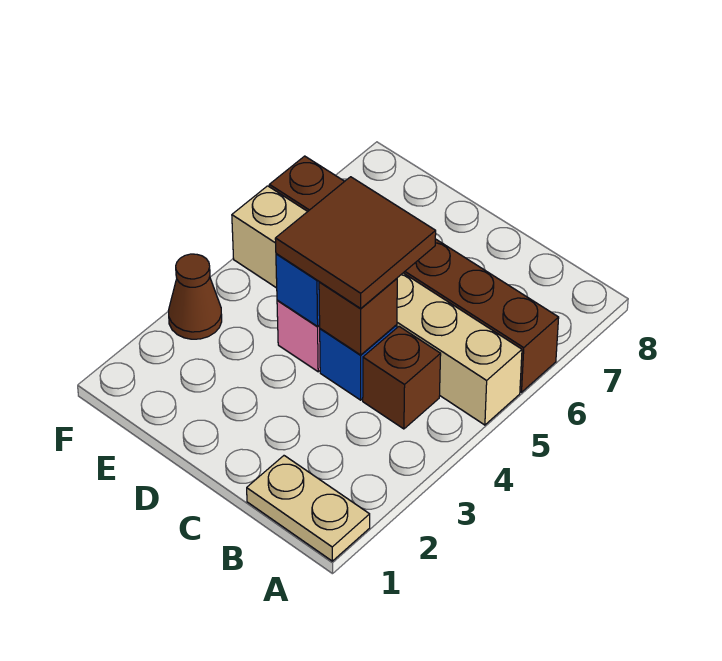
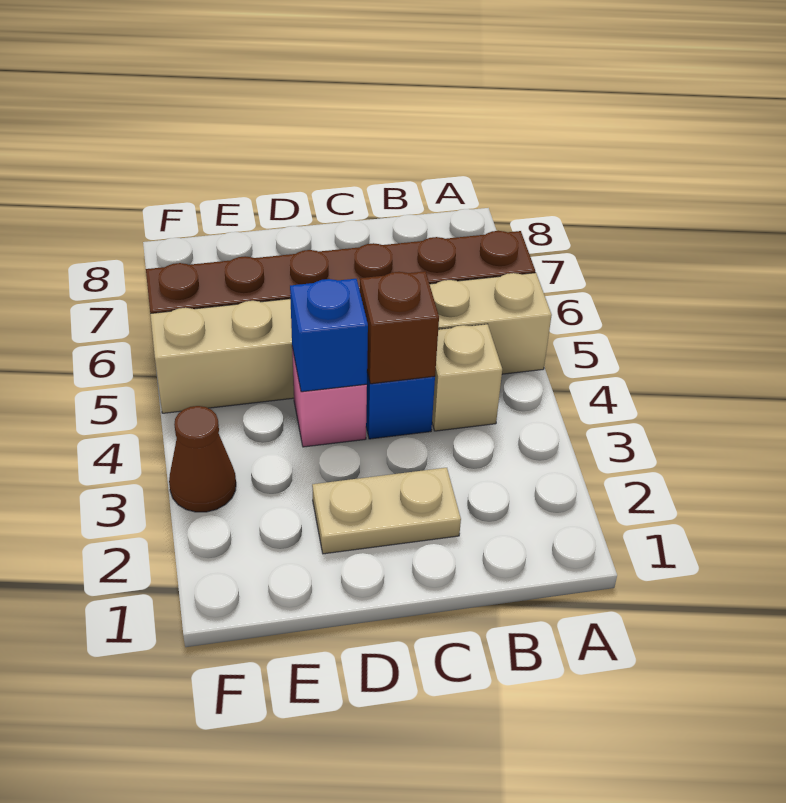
tan plate A1:B1 level 1 -> tan plate C2:D2 level 1
brown brick B4 level 1 -> tan brick B4 level 1
brown tile C4:D5 level 3 -> none

